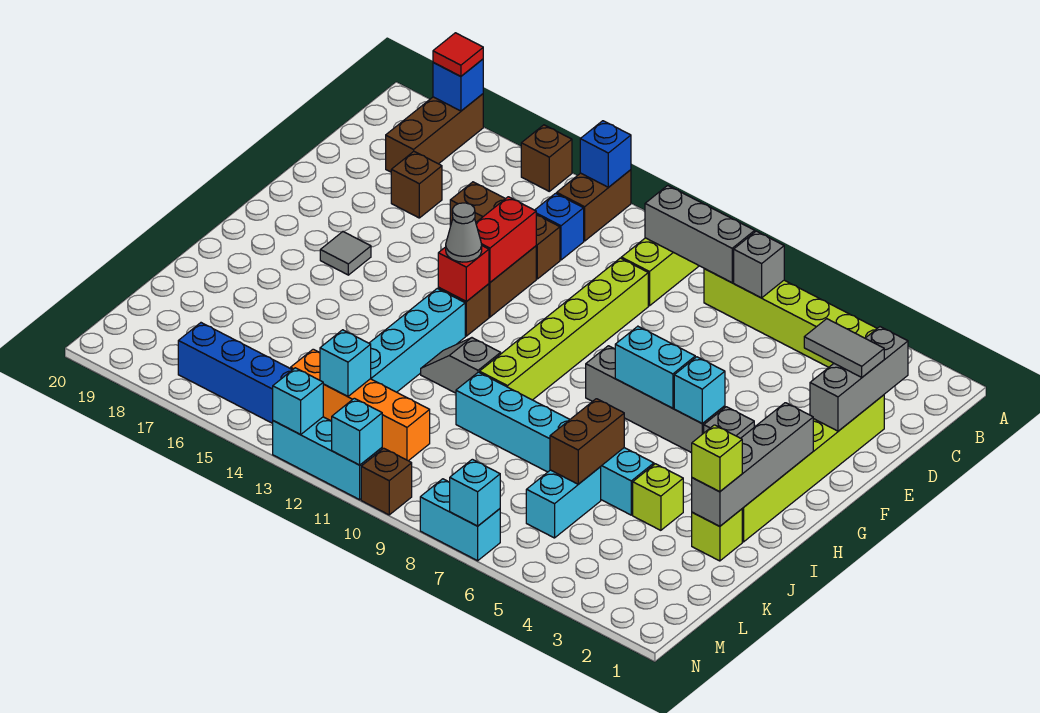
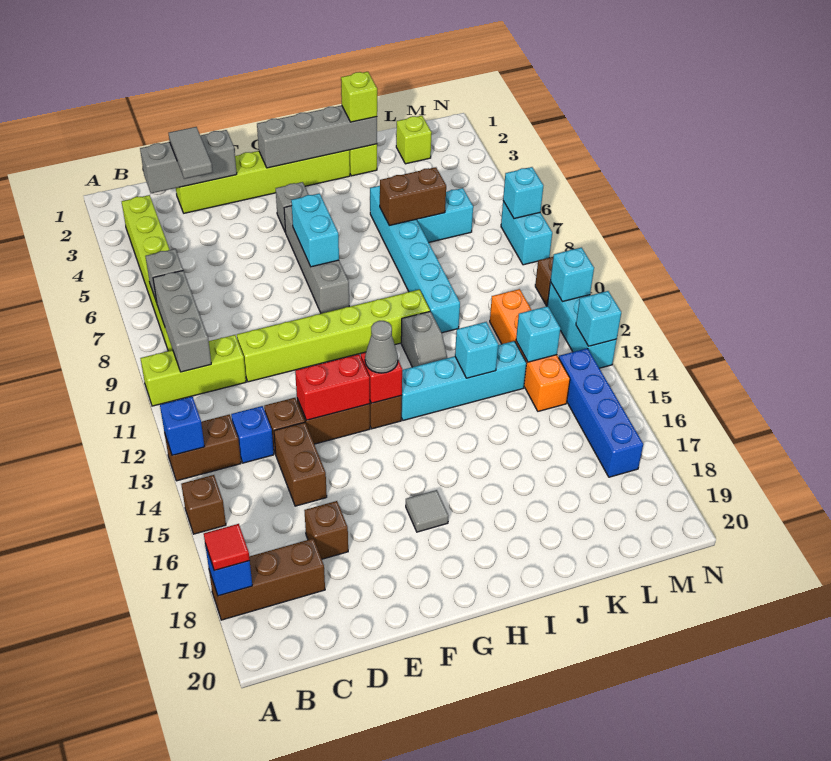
cyan brick G5 level 2 -> cyan brick J13 level 2
lime brick J4 level 1 -> lime brick L2 level 1

